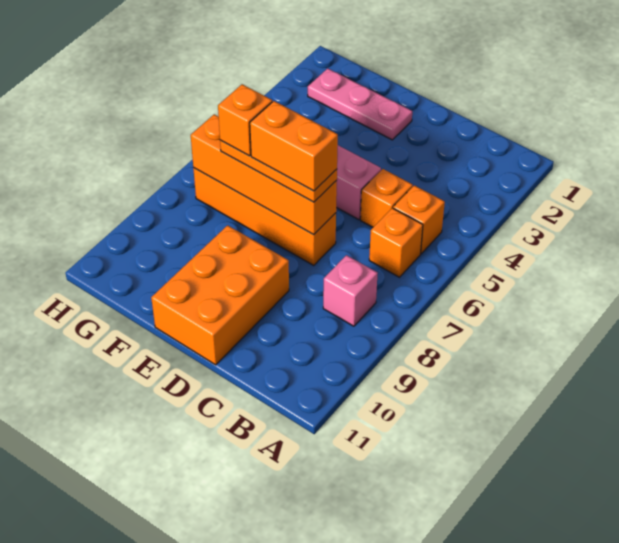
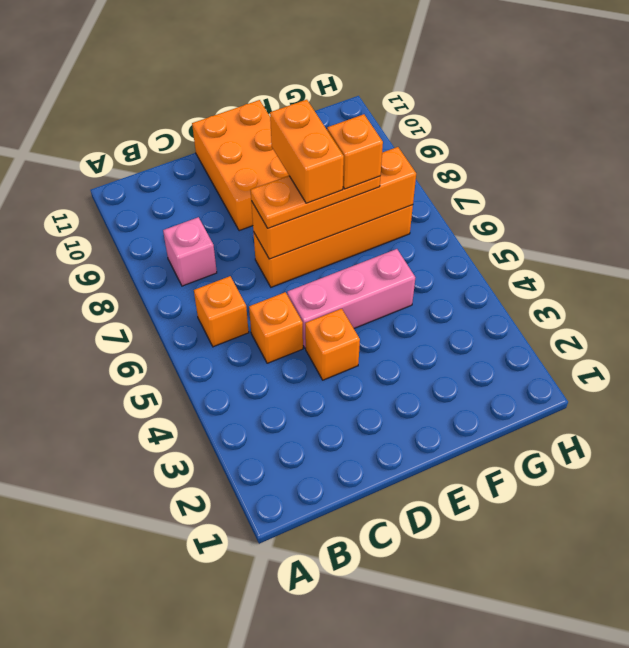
orange brick B5 level 1 -> orange brick D4 level 1
orange brick D7:E7 level 4 -> orange brick E7:E8 level 4
pink plate E2:G2 level 1 -> none

